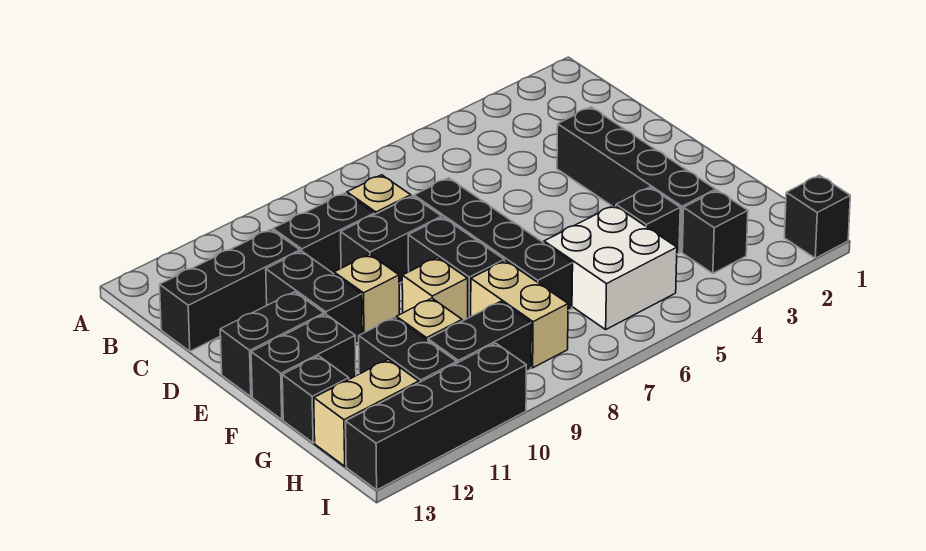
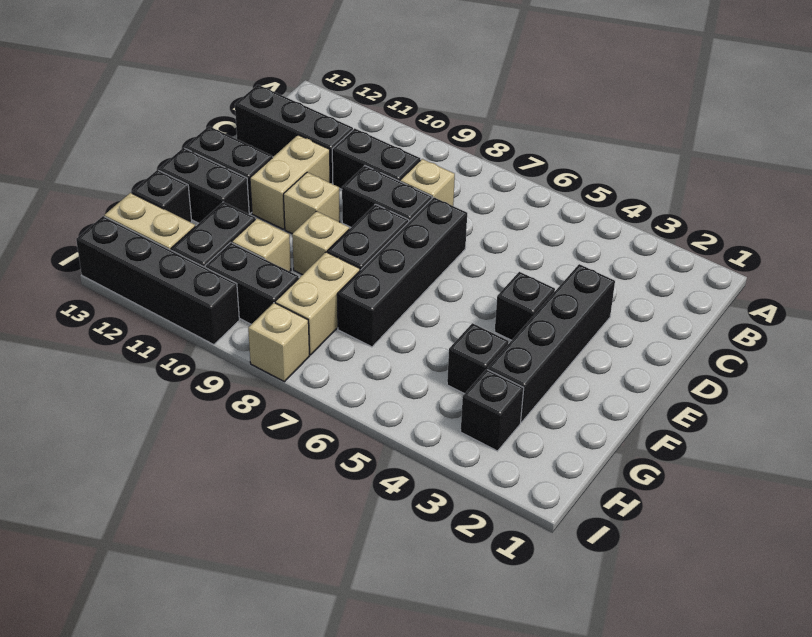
black brick D11:E11 level 1 -> tan brick D11:E11 level 1
white brick G5:H6 level 1 -> none
black brick I1 level 1 -> black brick E4 level 1
none -> tan brick I8 level 1

